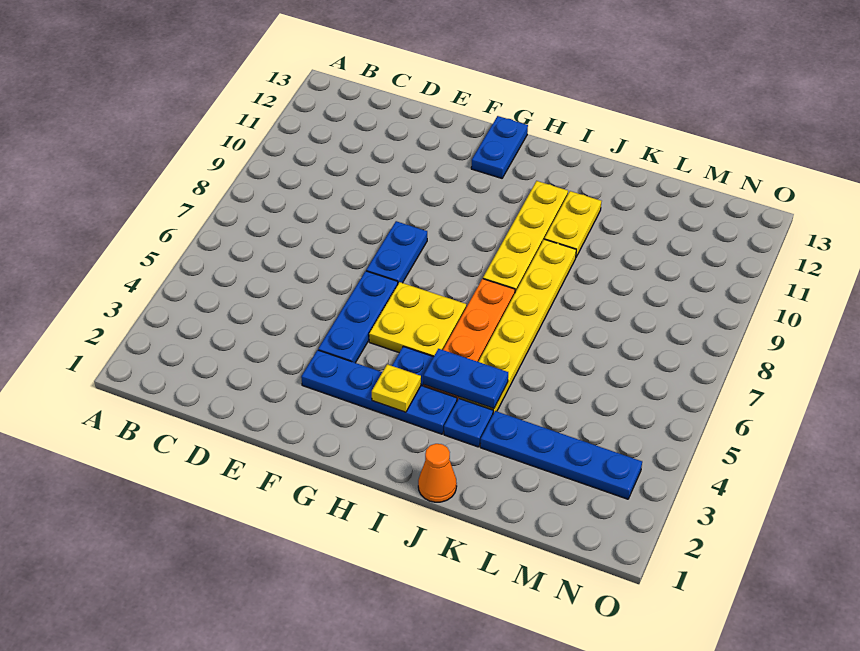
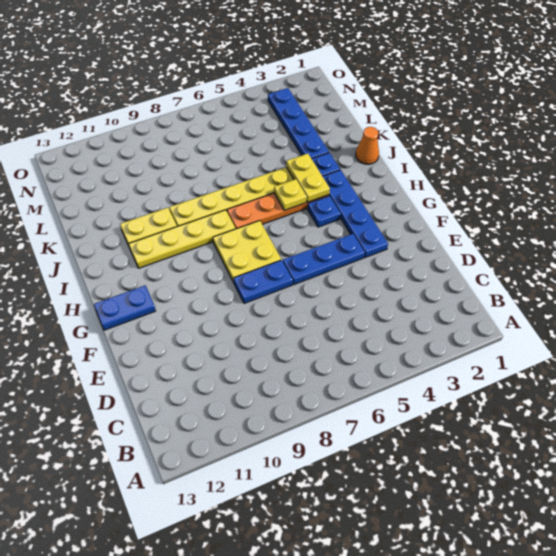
yellow plate G5:H6 level 1 -> yellow plate G7:H8 level 1
yellow plate H3 level 2 -> yellow plate I5 level 2
blue plate I4:J4 level 2 -> yellow plate I4:J4 level 2

